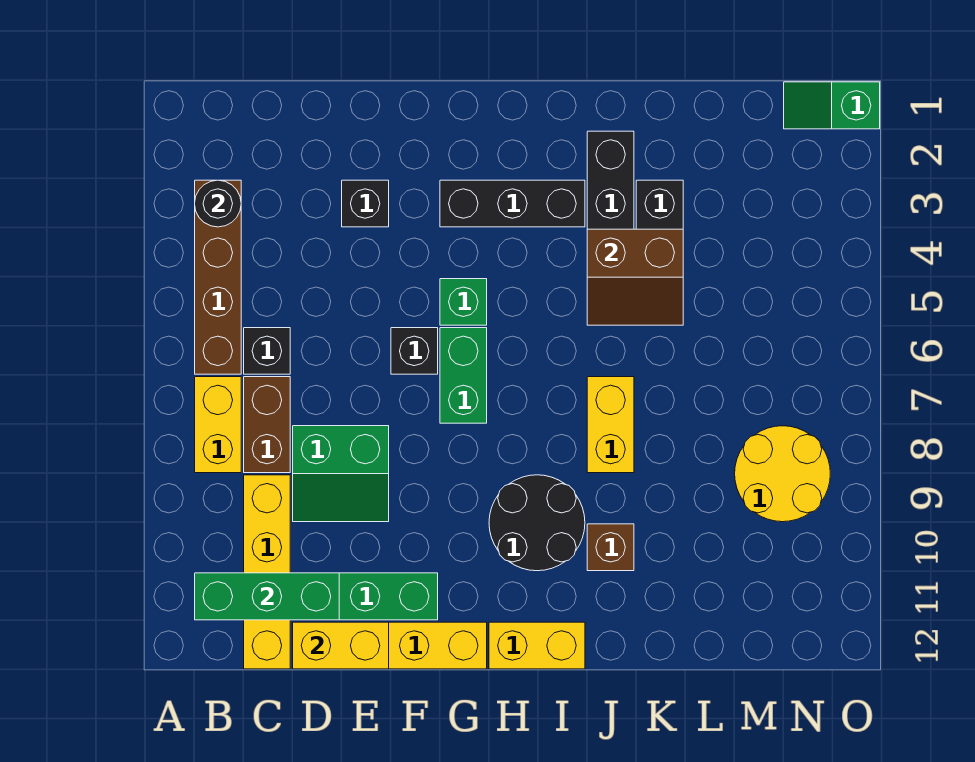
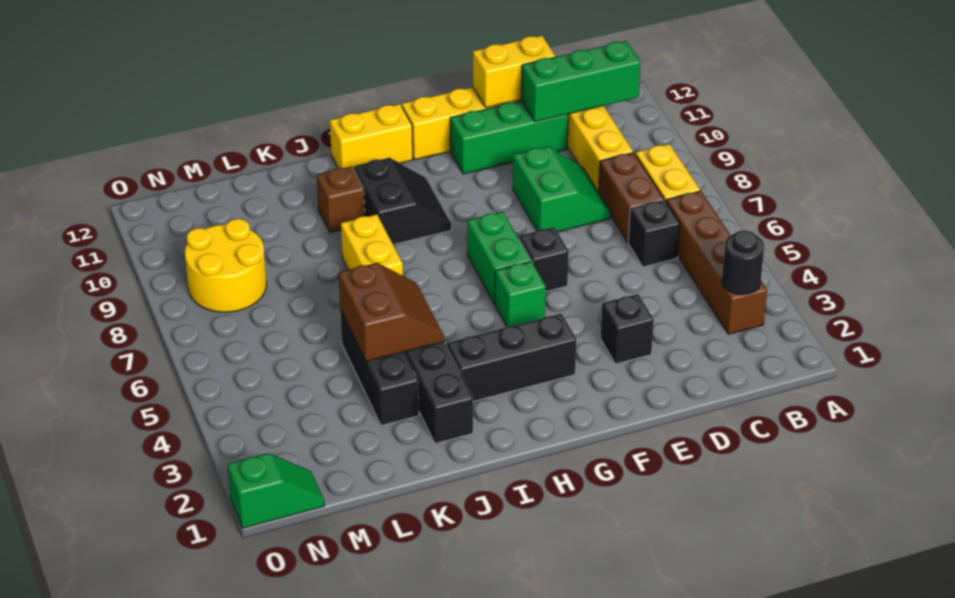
green slope D8:E9 level 1 top 8 -> green slope D8:E9 level 1 top E
black round brick H9:I10 level 1 -> black slope H9:I10 level 1 top I
brown slope J4:K5 level 2 top 4 -> brown slope J4:K5 level 2 top K

